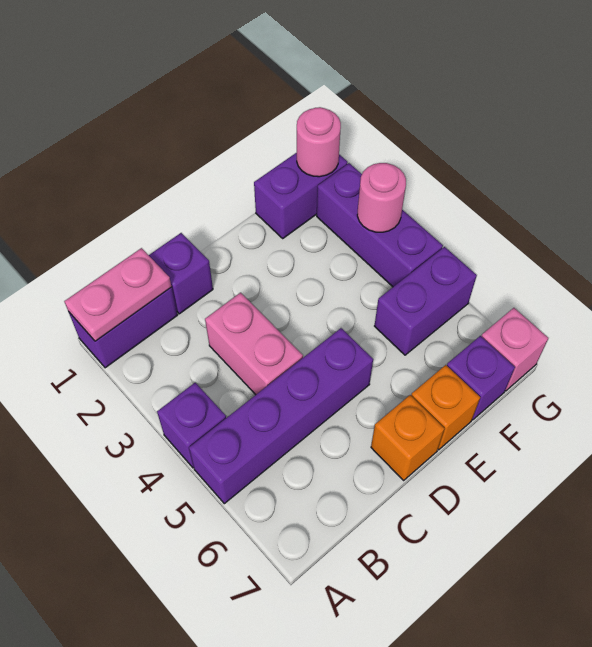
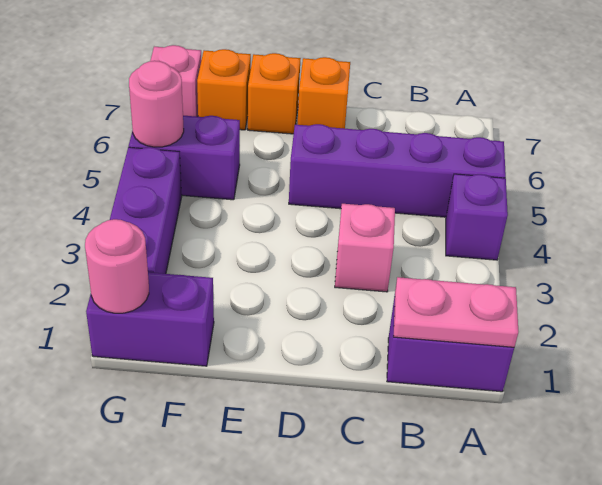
purple brick C1 level 1 -> none
pink brick C3:C4 level 1 -> pink brick C3 level 1
purple brick F7 level 1 -> orange brick F7 level 1
pink round brick G3 level 2 -> pink round brick G5 level 2

